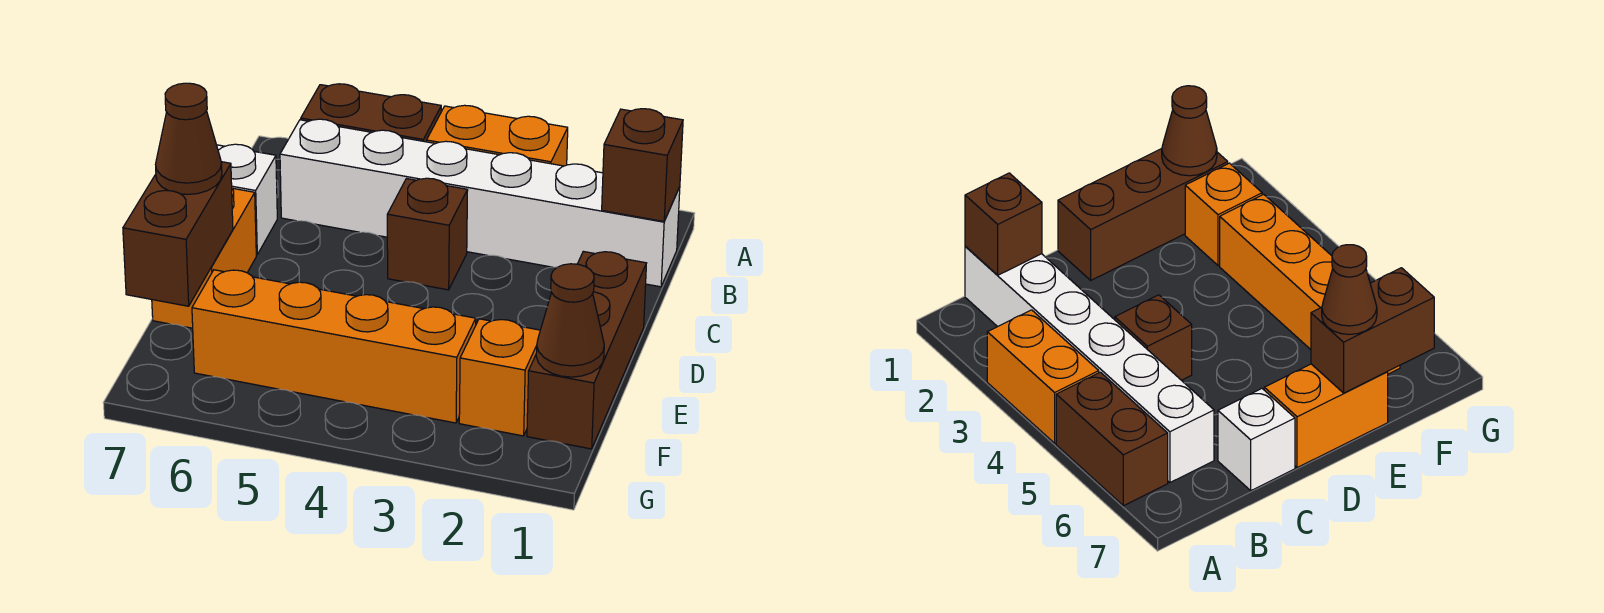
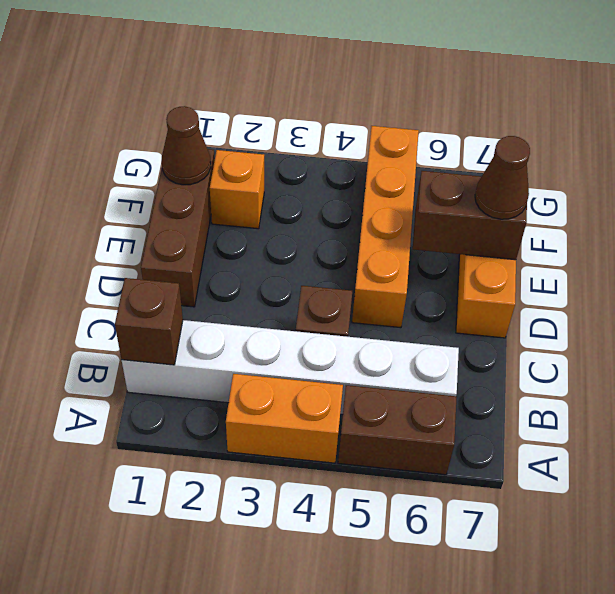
white brick C7 level 1 -> none
brown brick E7:F7 level 2 -> brown brick E6:E7 level 2
orange brick F3:F6 level 1 -> orange brick D5:G5 level 1

